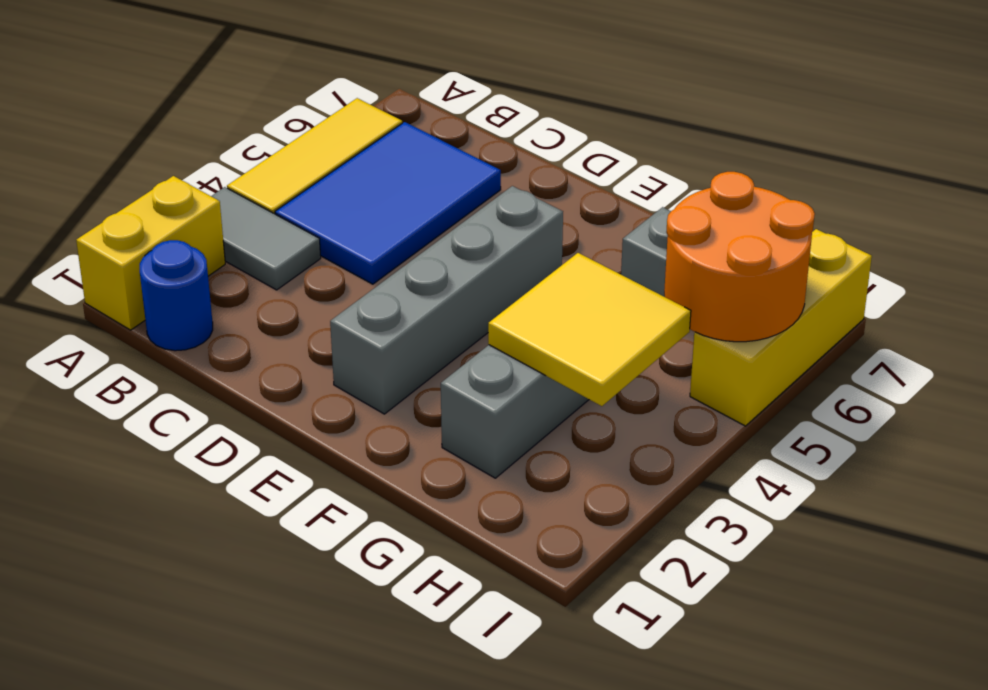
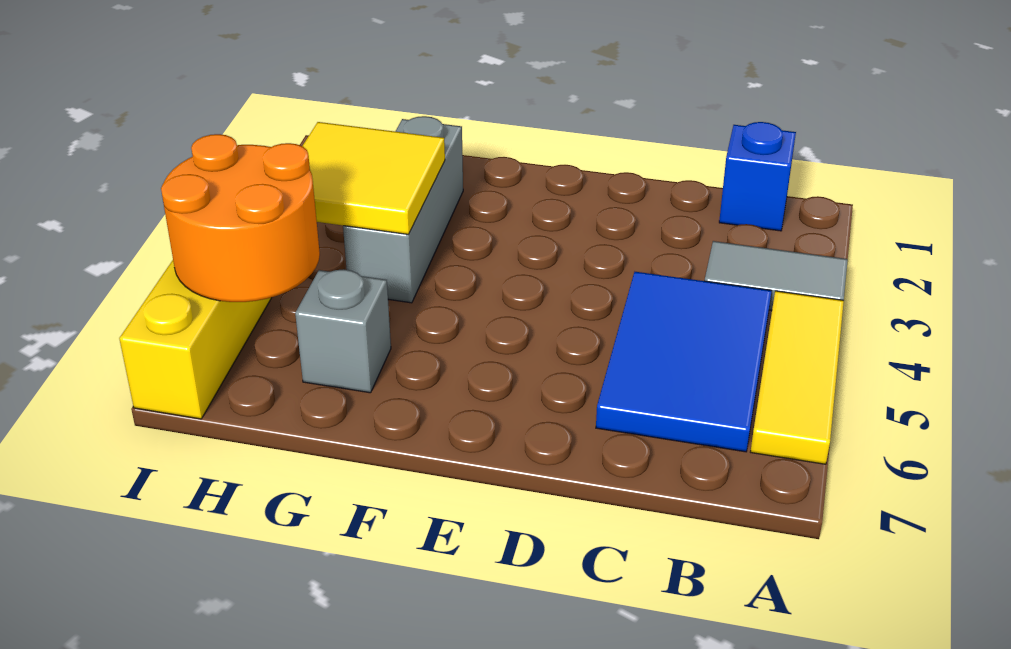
yellow brick A1:A2 level 1 -> none
blue round brick B1 level 1 -> blue brick B1 level 1
grey brick E2:E5 level 1 -> none

